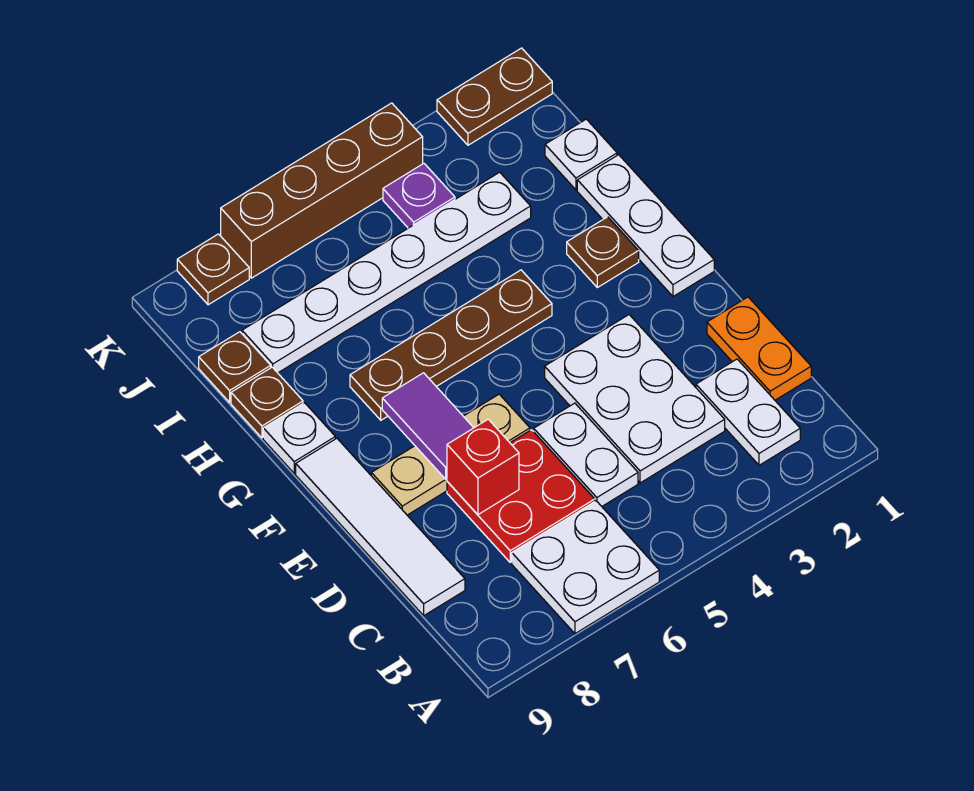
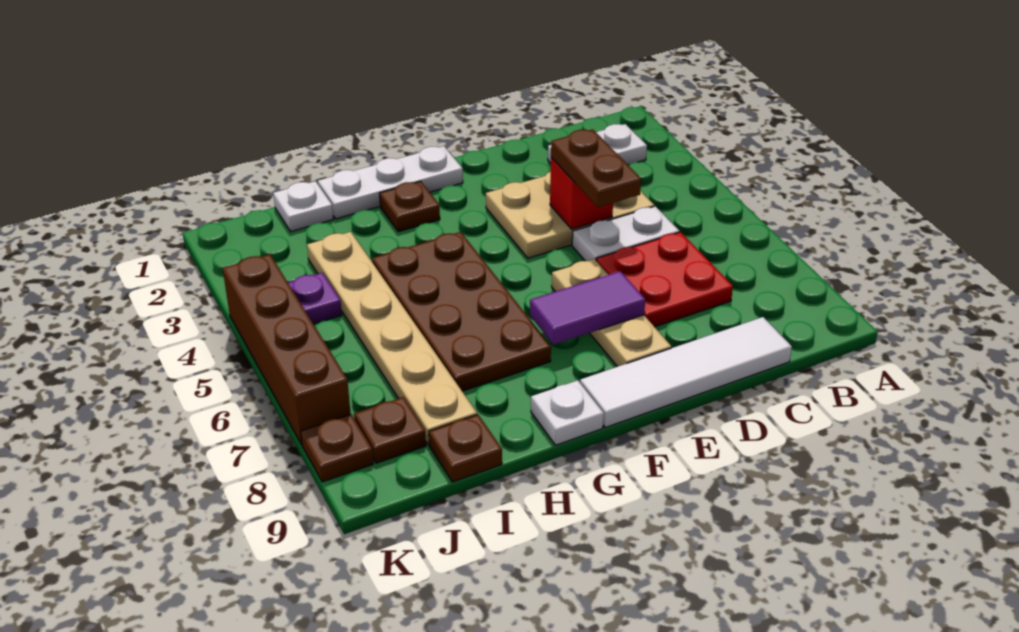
white plate A6:B7 level 1 -> none
orange plate C1:D1 level 1 -> none
white plate C3:E4 level 1 -> tan plate C3:E4 level 1
red brick D7 level 2 -> red brick D4 level 2
brown plate G4:G7 level 1 -> brown plate G4:H7 level 1
brown plate H9 level 1 -> brown plate J8 level 1
white plate I3:I8 level 1 -> tan plate I3:I8 level 1
brown plate K1:K2 level 1 -> brown plate D4:D5 level 3

